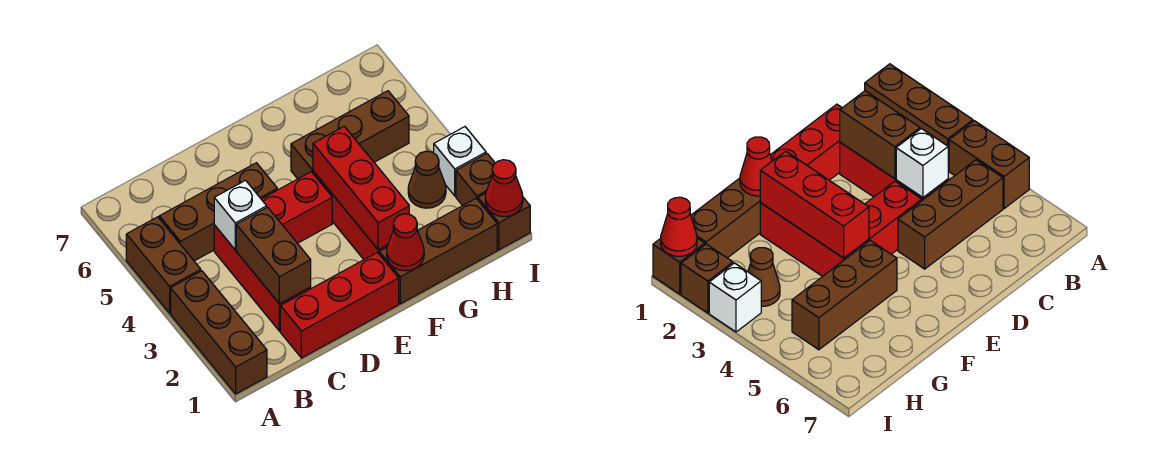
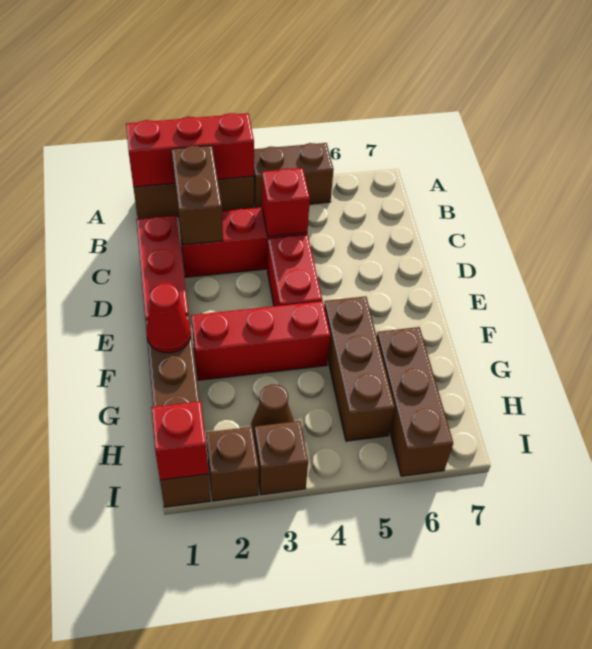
brown brick B5:D5 level 1 -> brown brick G6:I6 level 1
brown brick C2:C3 level 2 -> brown brick B2:C2 level 2
white brick C4 level 2 -> red brick C4 level 2
red brick F2:F4 level 2 -> red brick A1:A3 level 2
red cone I1 level 2 -> red brick I1 level 2
white brick I3 level 1 -> brown brick I3 level 1

